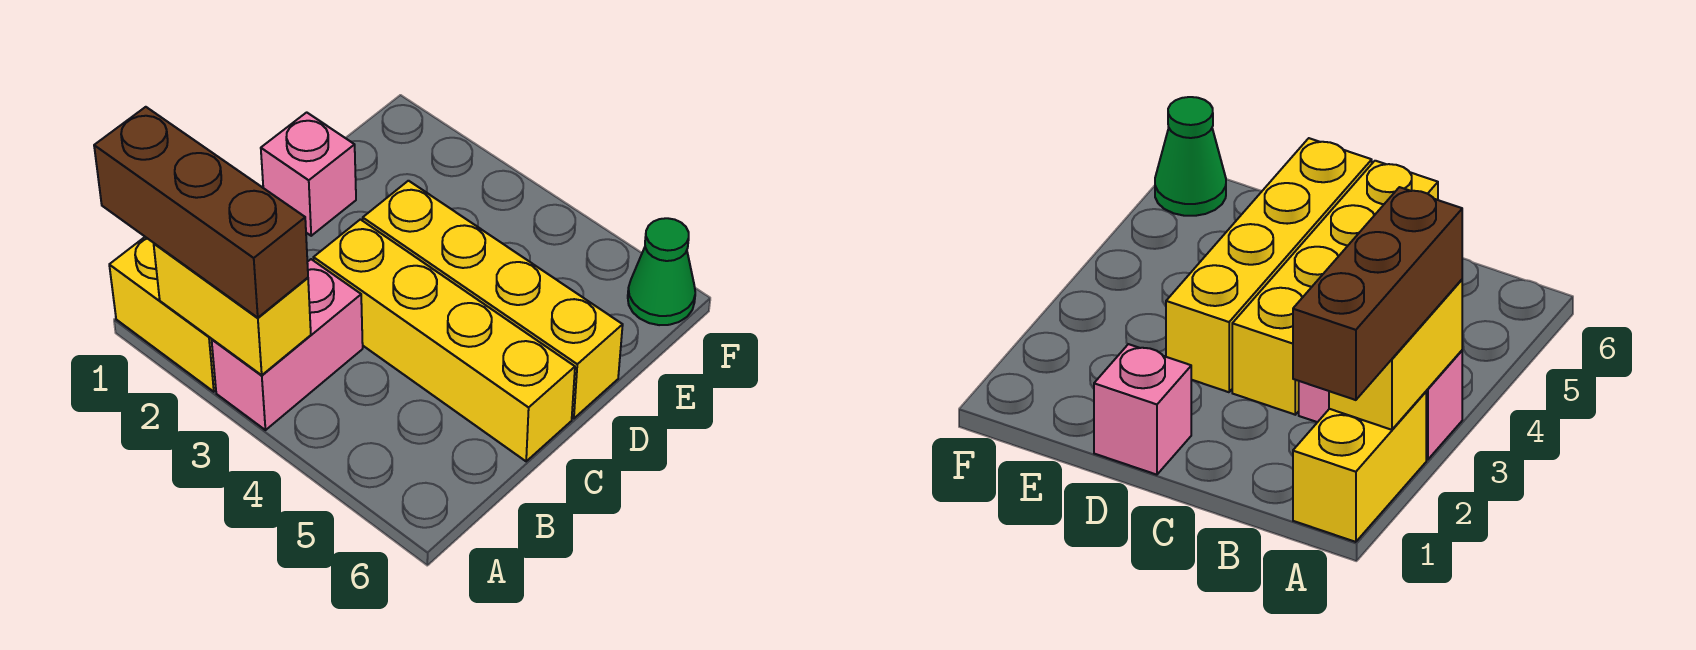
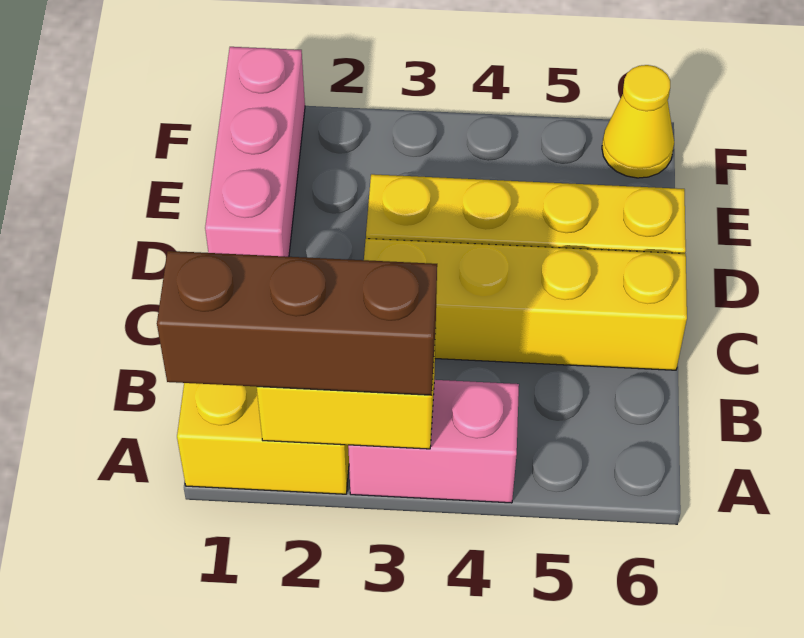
pink brick A3:B3 level 1 -> pink brick A3:A4 level 1
pink brick D1 level 1 -> pink brick D1:F1 level 1
green cone F6 level 1 -> yellow cone F6 level 1

